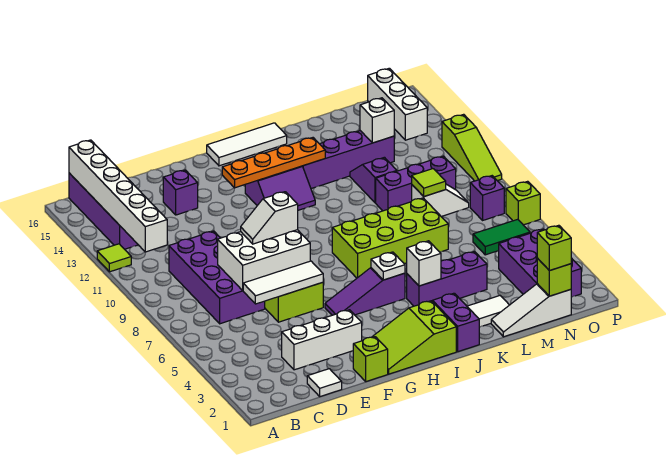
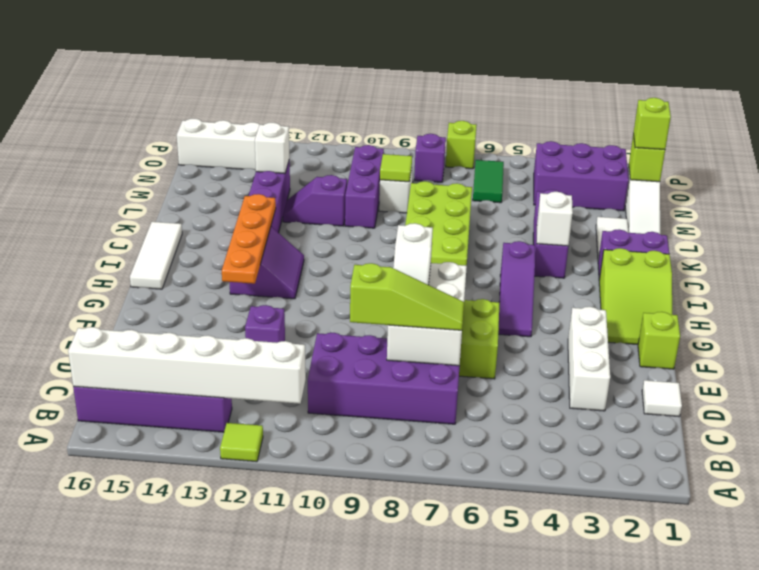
white tile D6:F6 level 2 -> none
purple brick E14 level 1 -> purple brick E12 level 1
white plate I5 level 2 -> none
lime slope P10:P12 level 1 top 12 -> lime slope D7:D9 level 3 top 9

